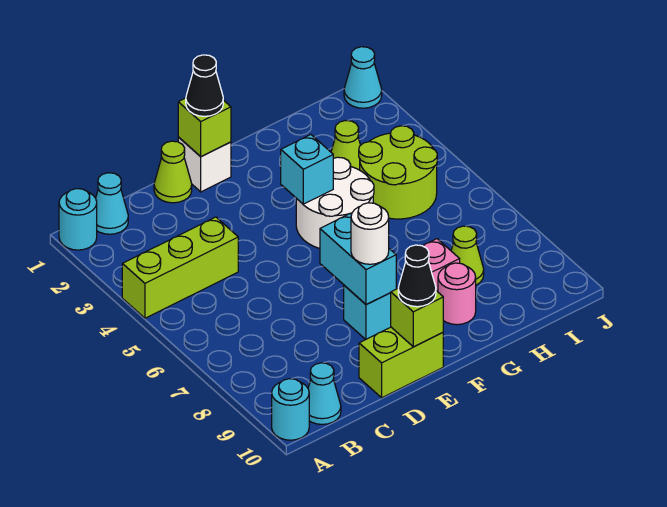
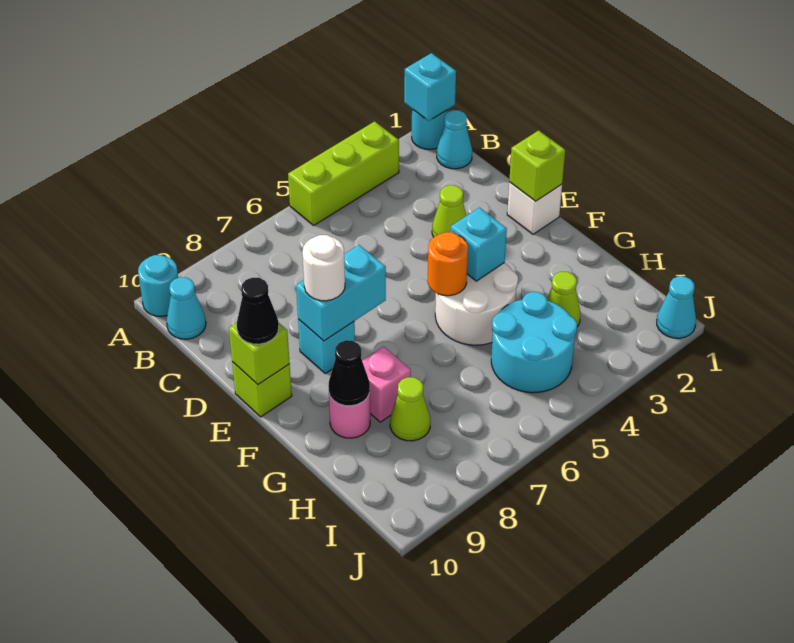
none -> cyan brick A1 level 2
lime brick A4:C4 level 1 -> lime brick A3:A5 level 1
lime cone D1 level 1 -> lime cone D3 level 1
lime brick D10:E10 level 1 -> lime brick E10 level 1
black cone E1 level 3 -> black cone G9 level 2
none -> orange round brick F5 level 2
lime round brick H4:I5 level 1 -> cyan round brick H4:I5 level 1

